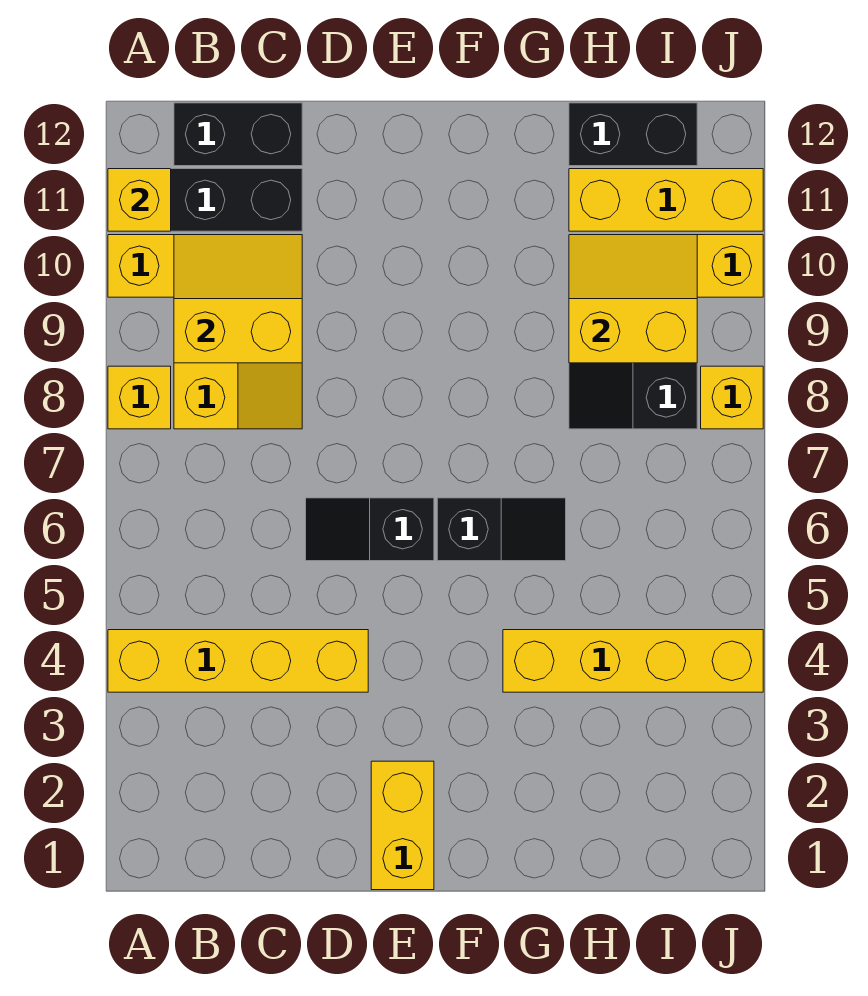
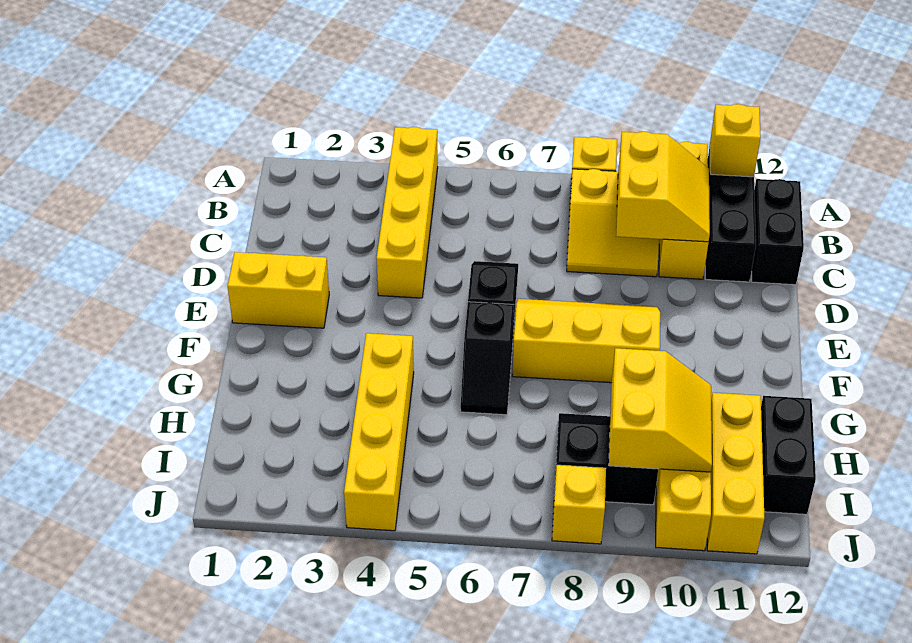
none -> yellow slope E7:F9 level 1 top F

